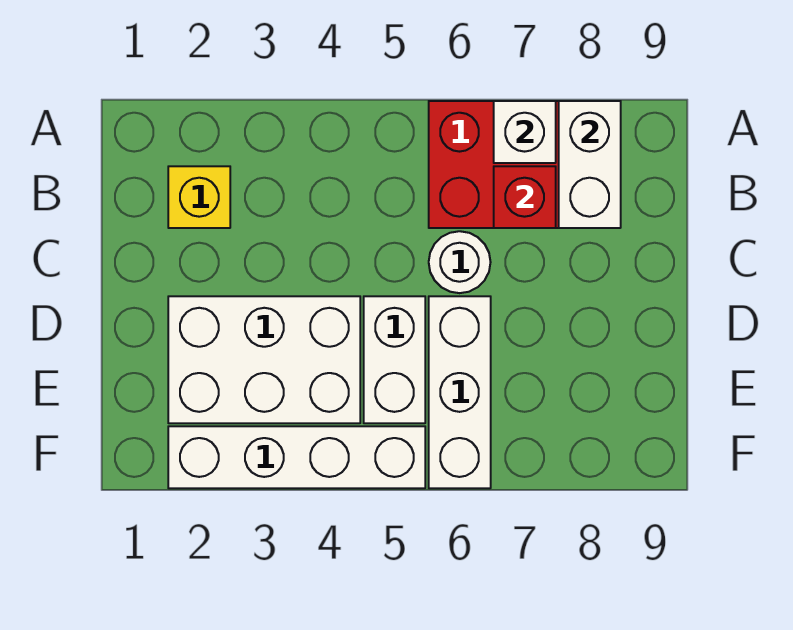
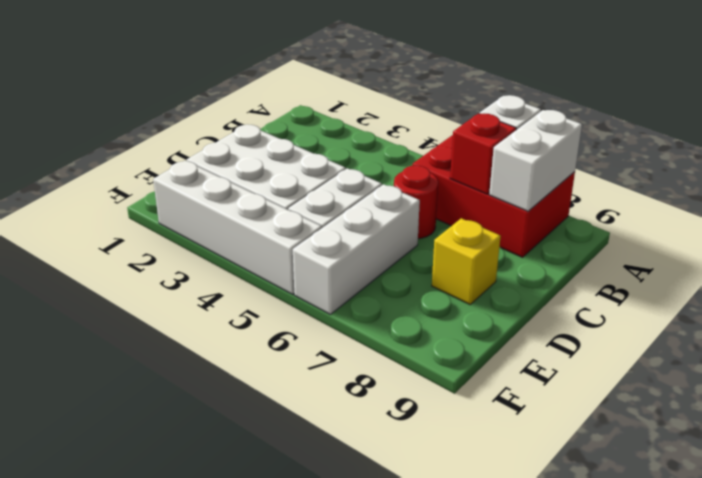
yellow brick B2 level 1 -> yellow brick D8 level 1
white round brick C6 level 1 -> red round brick C6 level 1

